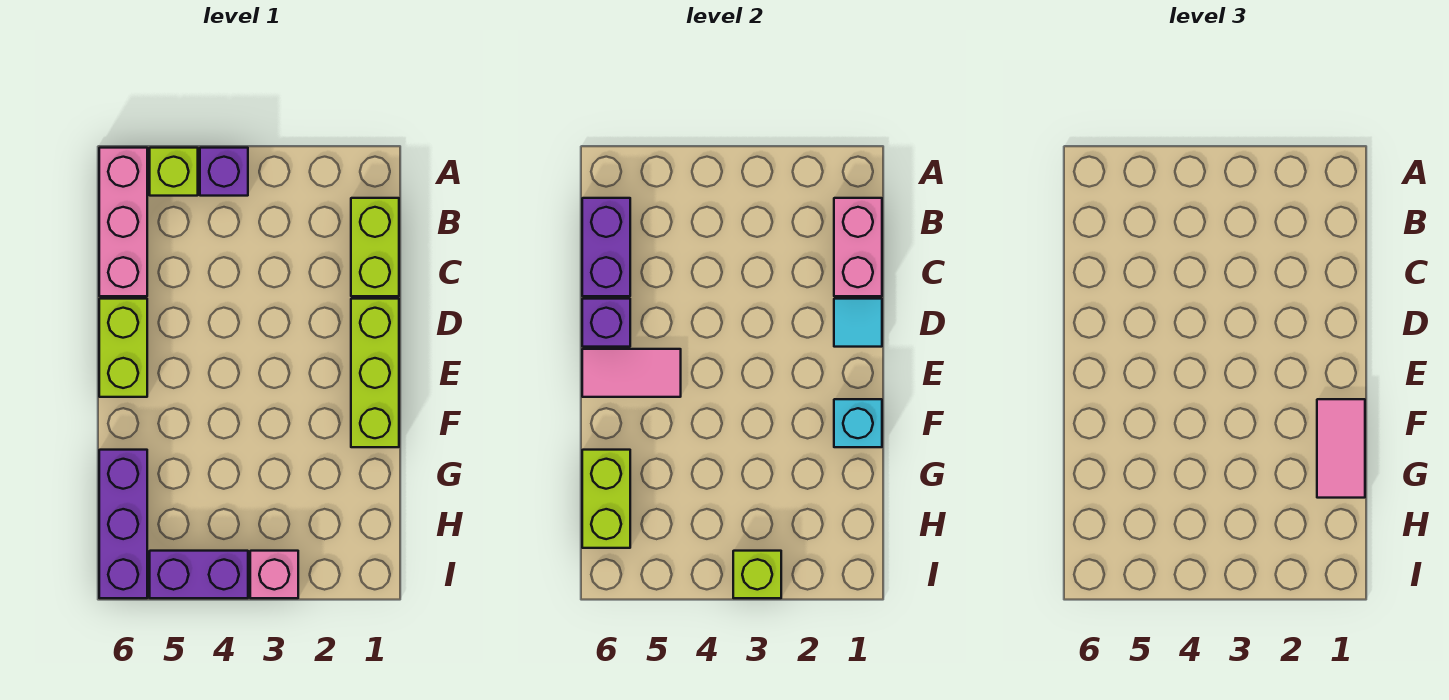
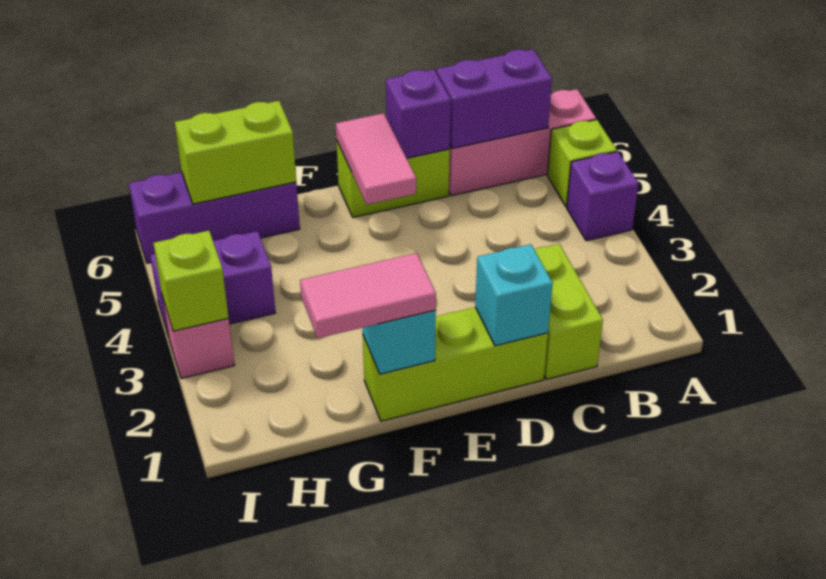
lime brick B1:C1 level 1 -> lime brick C1:C2 level 1
pink brick B1:C1 level 2 -> none
cyan tile D1 level 2 -> cyan brick D1 level 2
purple brick I4:I5 level 1 -> purple brick H4:I4 level 1

